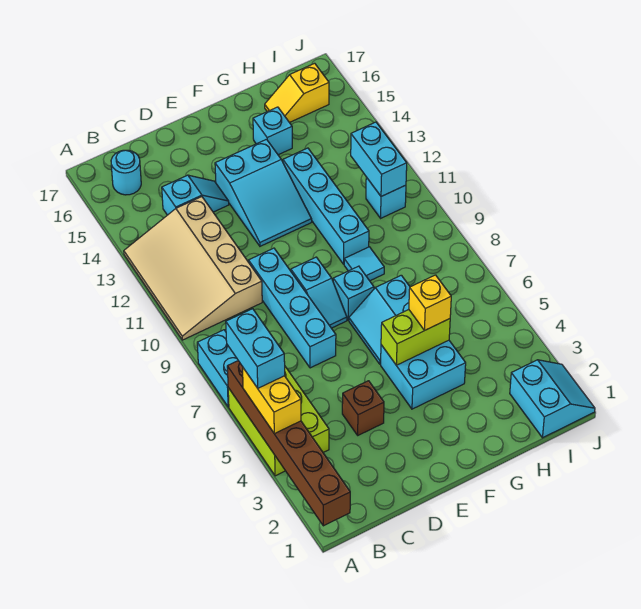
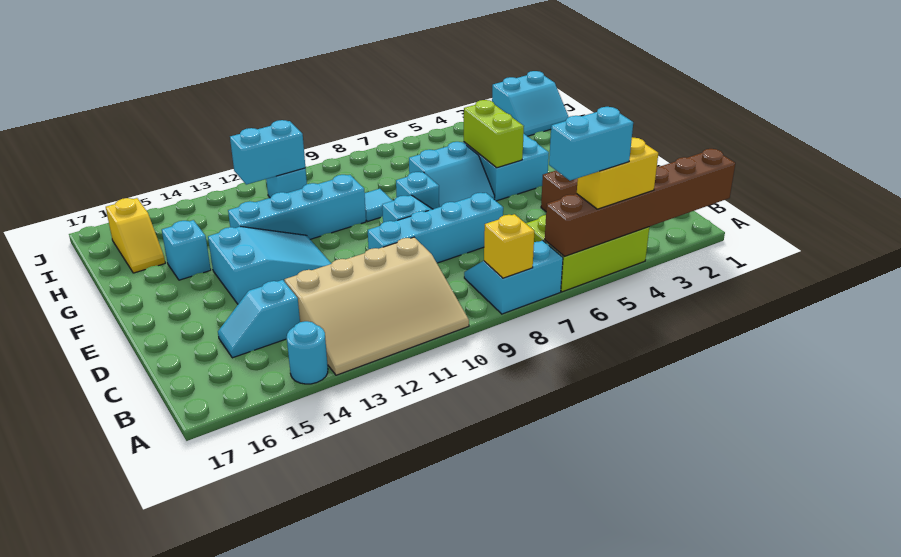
cyan round brick B16 level 1 -> cyan round brick A14 level 1
cyan slope C14:D14 level 1 top C -> cyan slope C14:C15 level 1 top 14
yellow brick G5 level 3 -> yellow brick A8 level 2
cyan slope I1:J2 level 1 top I -> cyan slope I1:J2 level 1 top J

